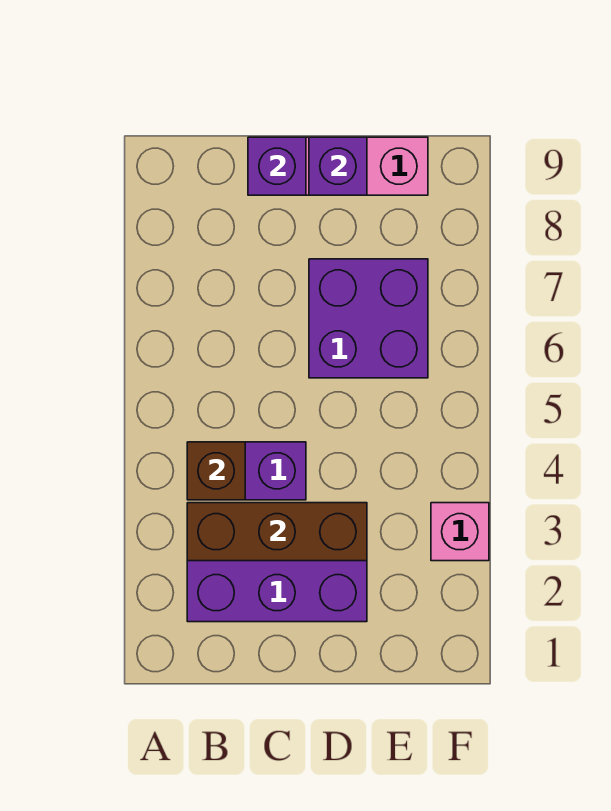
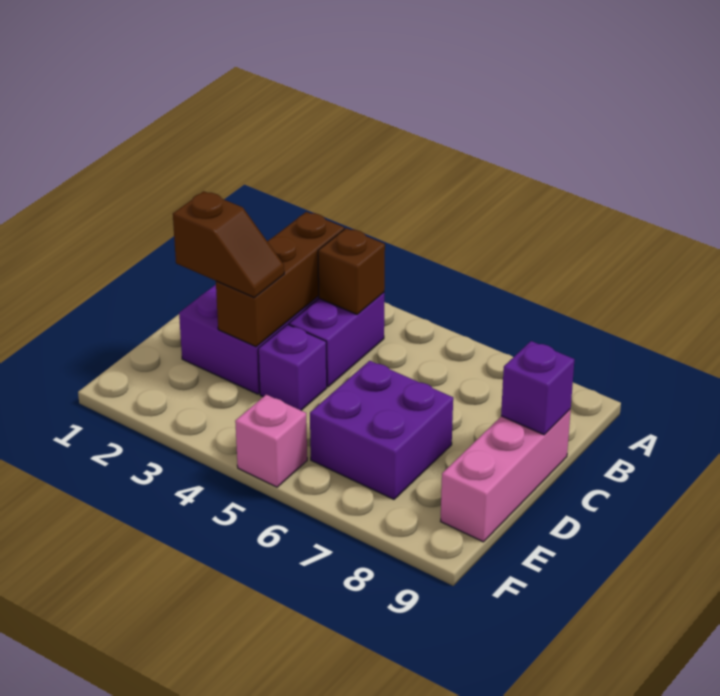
none -> brown slope D2:D3 level 3 top 2
purple brick D9 level 2 -> purple brick D4 level 1
pink brick F3 level 1 -> pink brick F5 level 1

